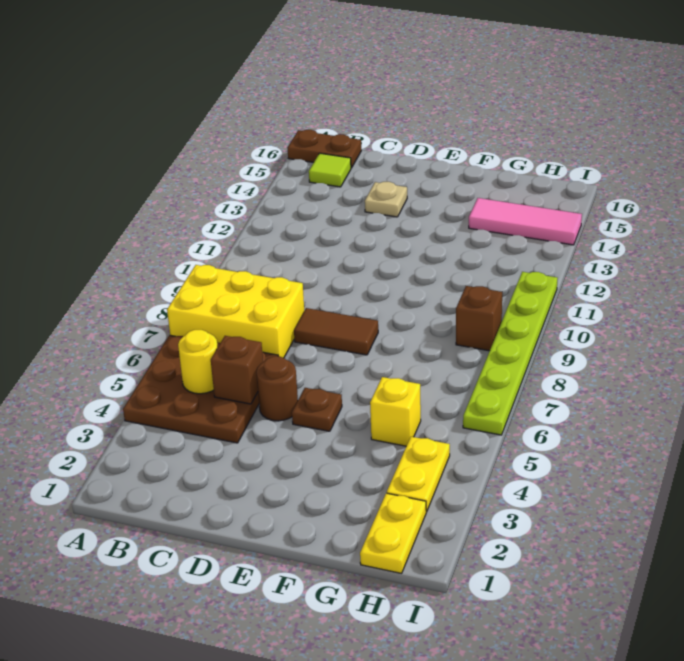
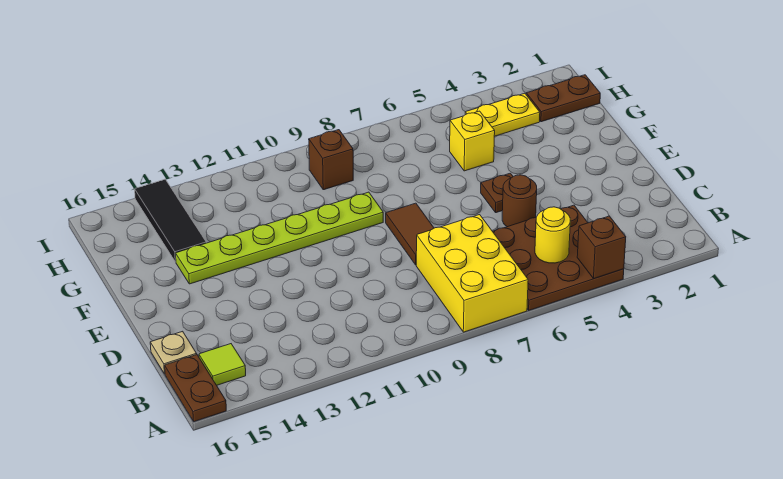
brown brick C5 level 2 -> brown brick A4 level 2
tan plate D14 level 1 -> tan plate C16 level 1
pink tile G14:I14 level 1 -> black tile G14:I14 level 1
yellow plate H1:H2 level 1 -> brown plate H1:H2 level 1
lime plate I6:I11 level 1 -> lime plate F9:F14 level 1

